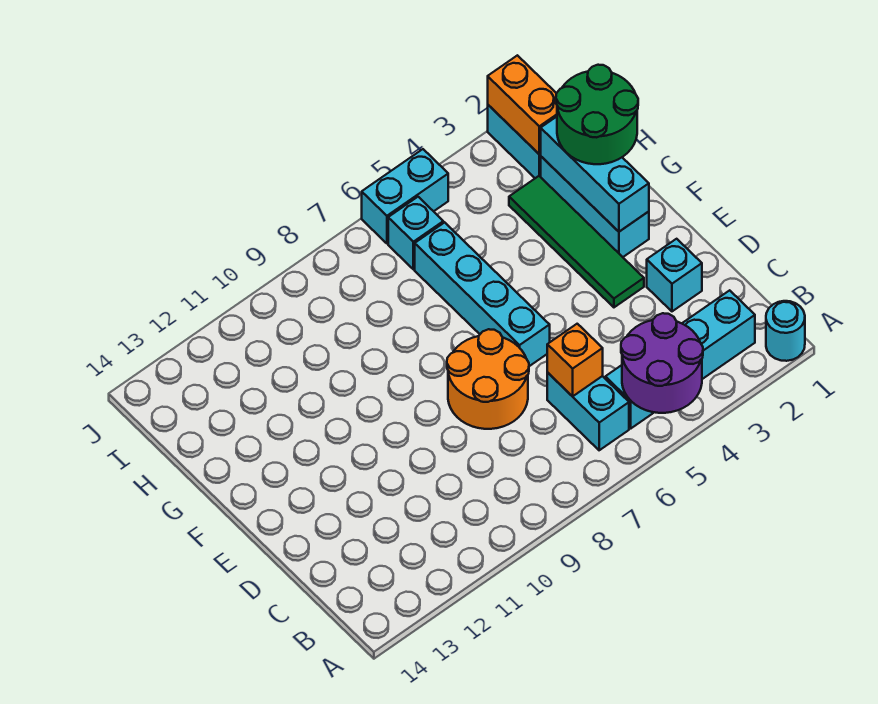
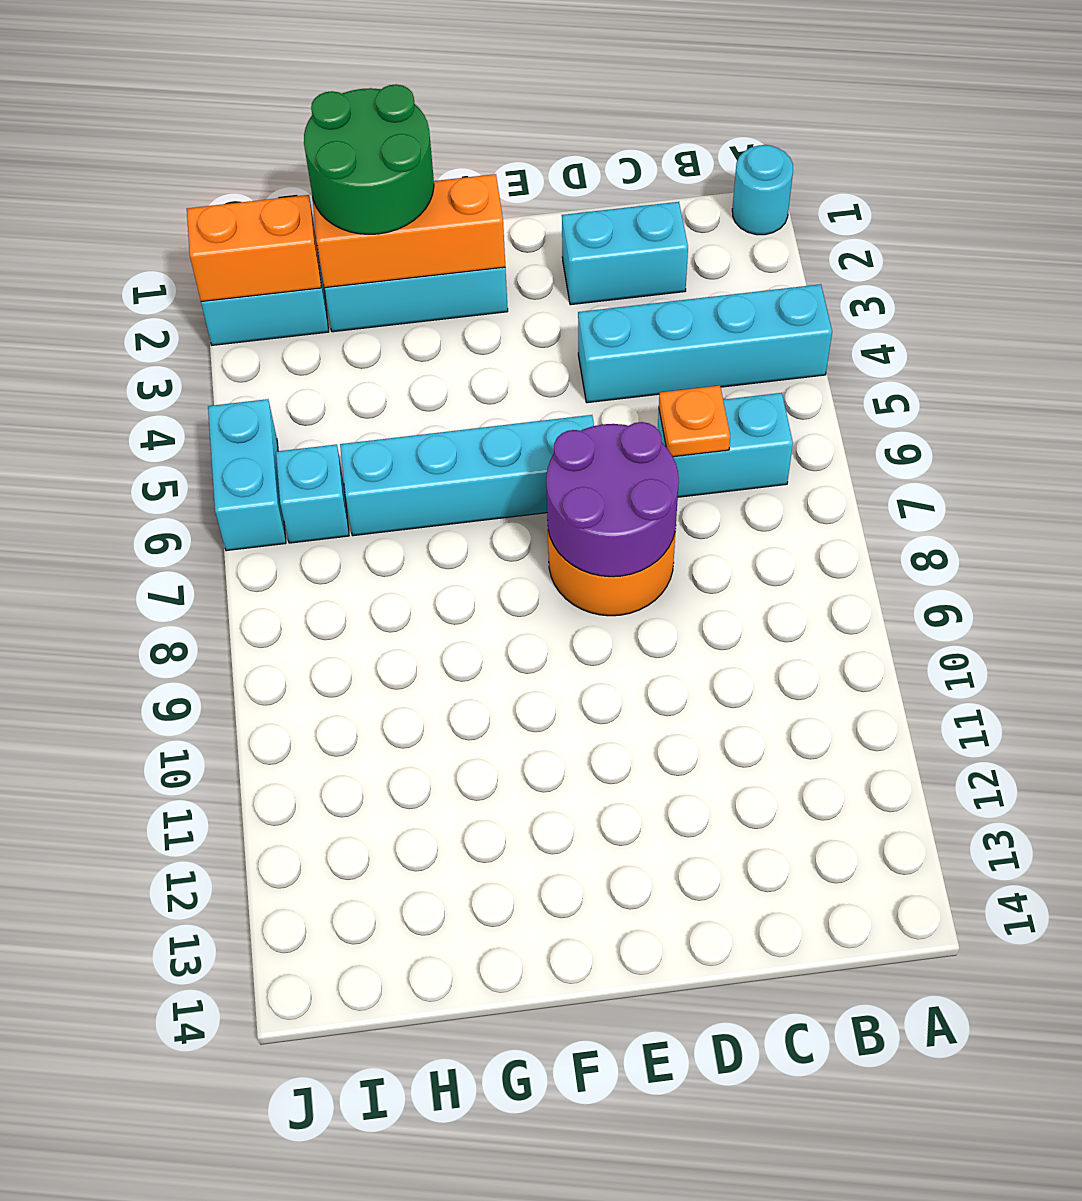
purple round brick A4:B5 level 2 -> purple round brick D7:E8 level 2
cyan brick B2:B5 level 1 -> cyan brick A4:D4 level 1
orange brick C6 level 2 -> orange plate C6 level 2
cyan brick D2 level 1 -> cyan brick C2:D2 level 1
green tile E3:H3 level 1 -> none
cyan brick F2:H2 level 2 -> orange brick F2:H2 level 2

